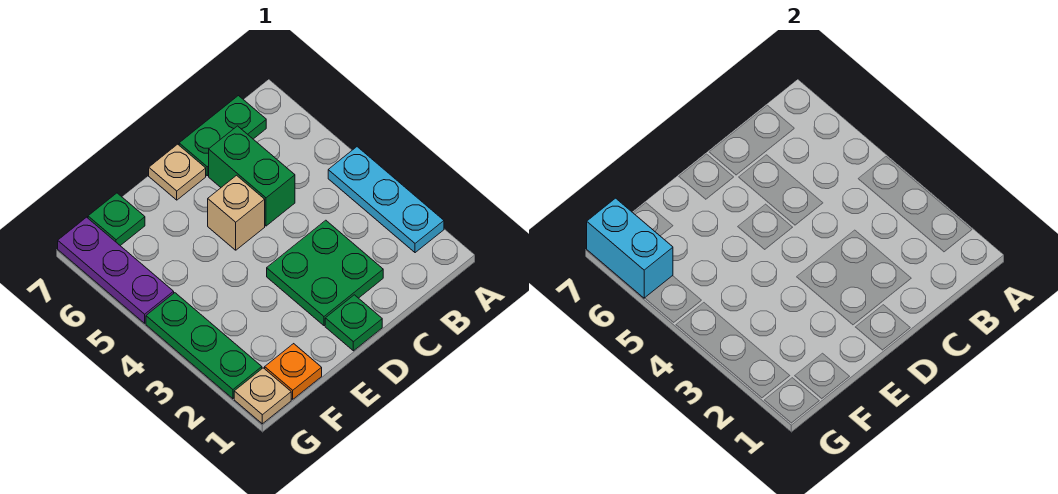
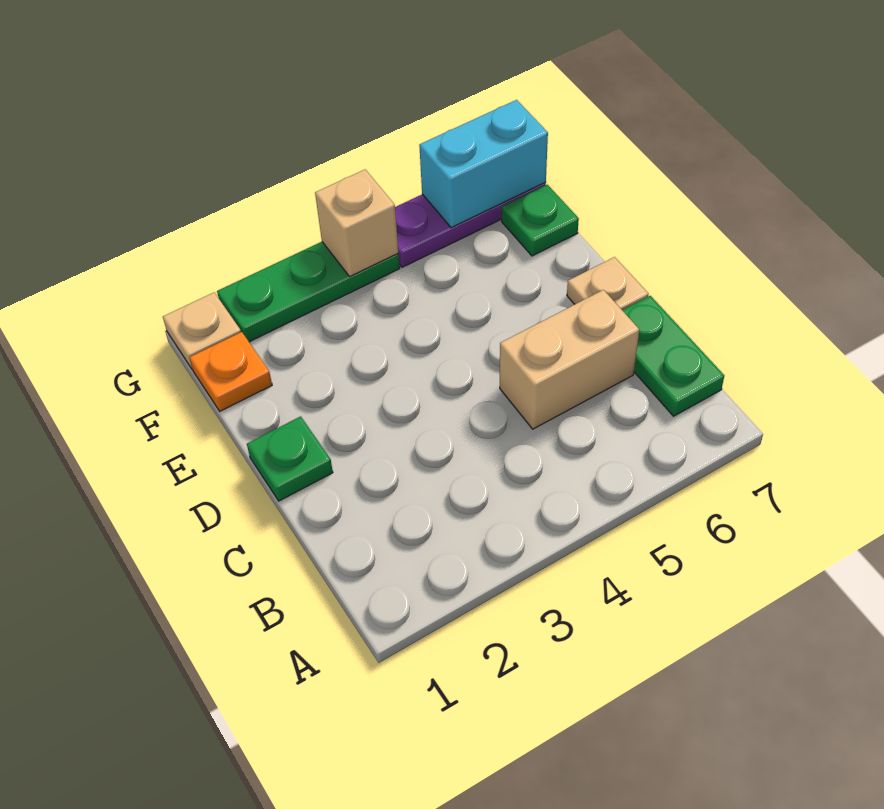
cyan plate A2:A4 level 1 -> none
green plate C2:D3 level 1 -> none
green brick C5:C6 level 1 -> tan brick C5:C6 level 1
tan brick D5 level 1 -> tan brick G4 level 2

